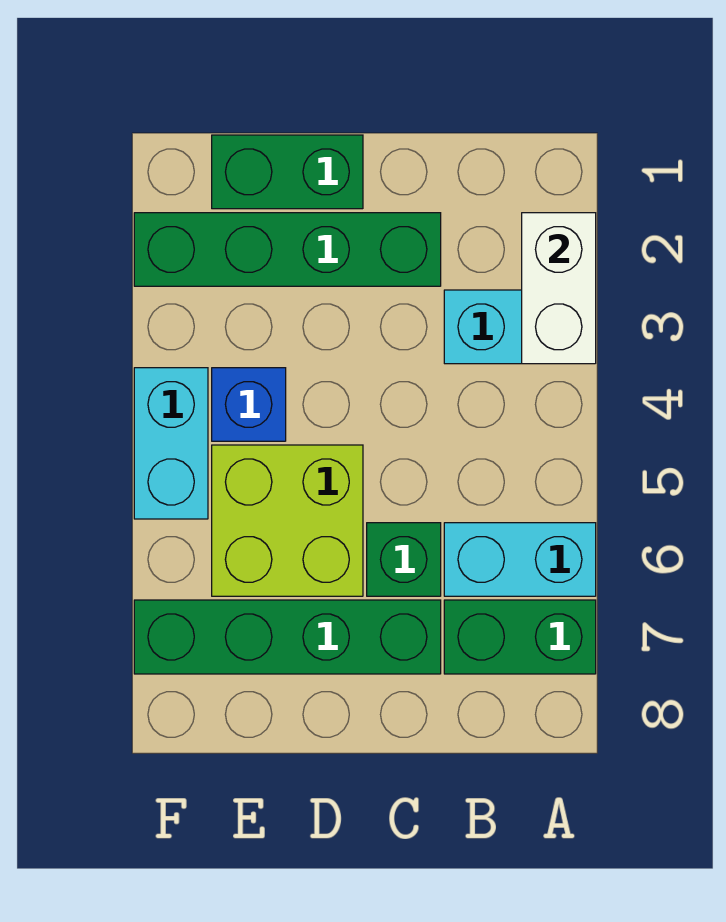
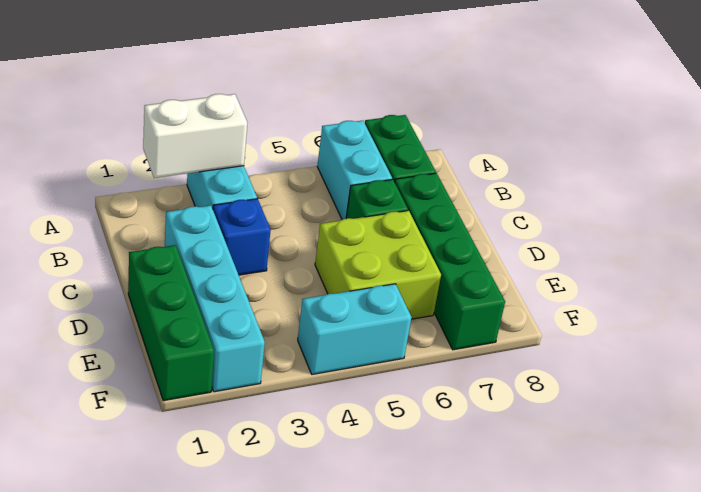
green brick C2:F2 level 1 -> cyan brick C2:F2 level 1
green brick D1:E1 level 1 -> green brick D1:F1 level 1
blue brick E4 level 1 -> blue brick C3 level 1

